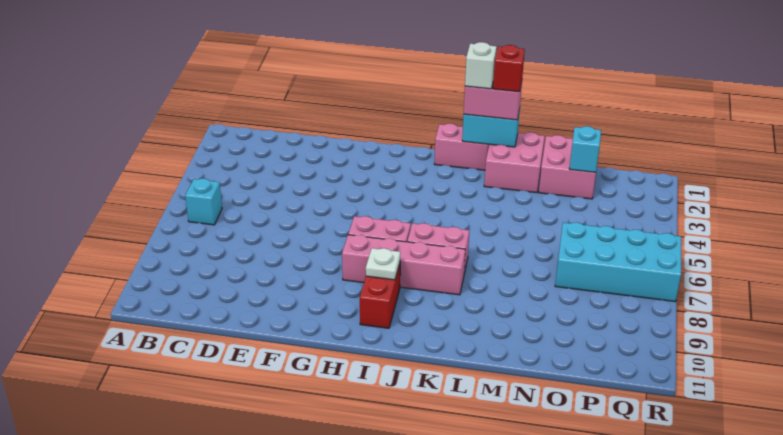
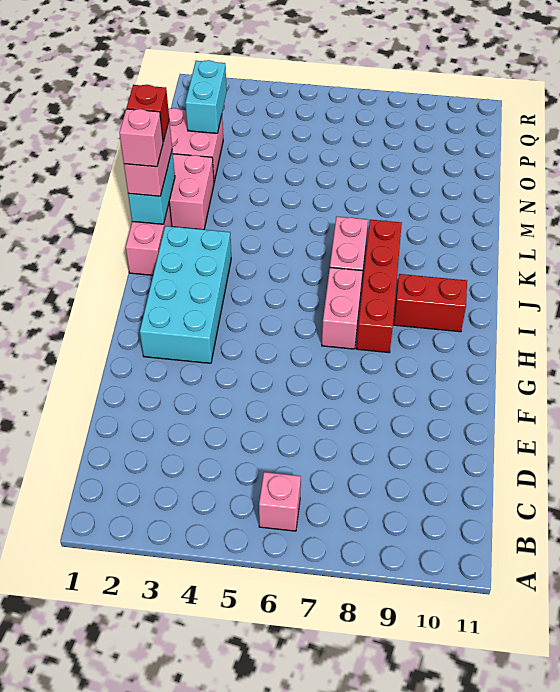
cyan brick B6 level 1 -> pink brick B6 level 1
pink brick H8:K8 level 1 -> red brick H8:K8 level 1
white plate I9 level 2 -> none
white brick K1 level 4 -> pink brick K1 level 4
cyan brick O2 level 2 -> cyan brick O2:P2 level 2
cyan brick O6:R7 level 1 -> cyan brick G2:J3 level 1

